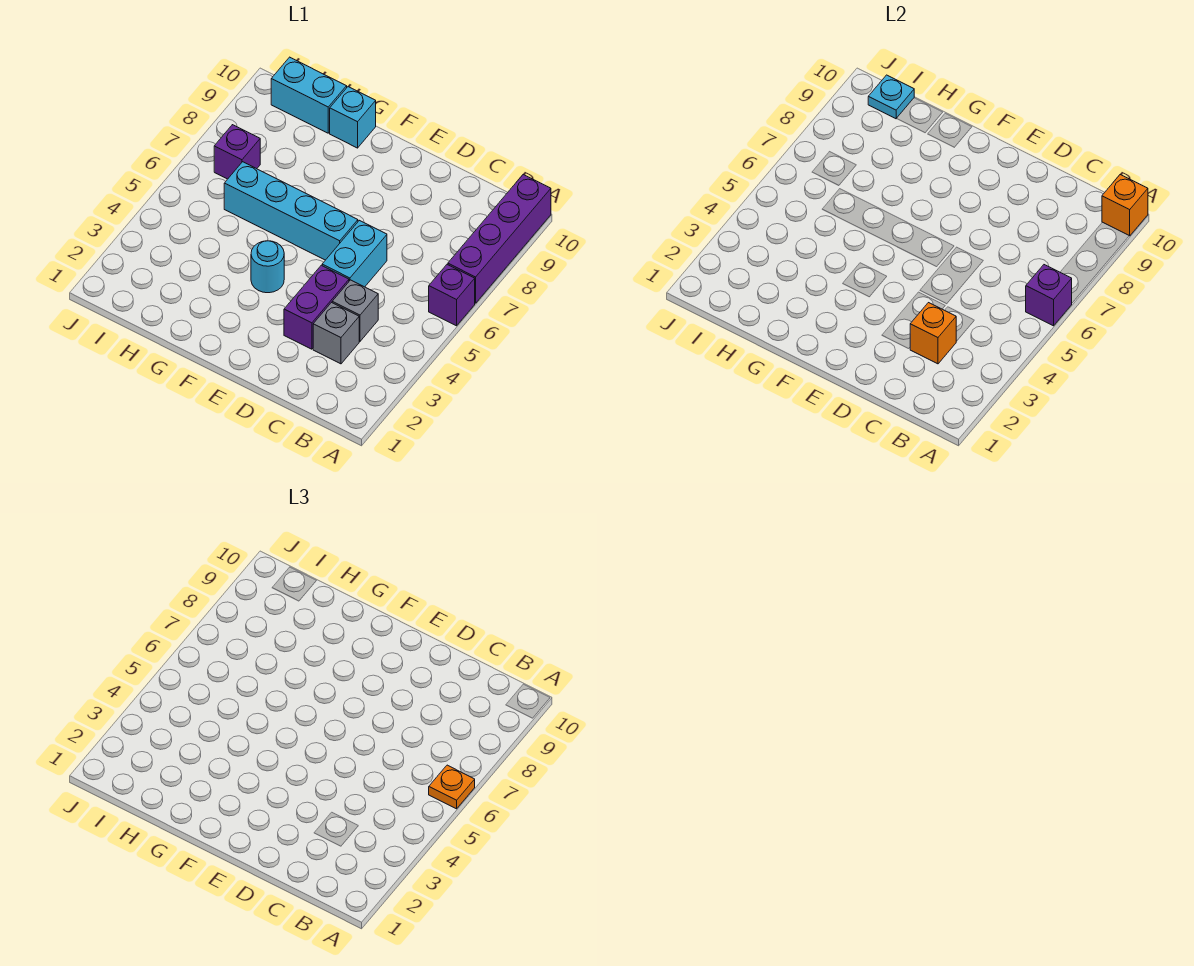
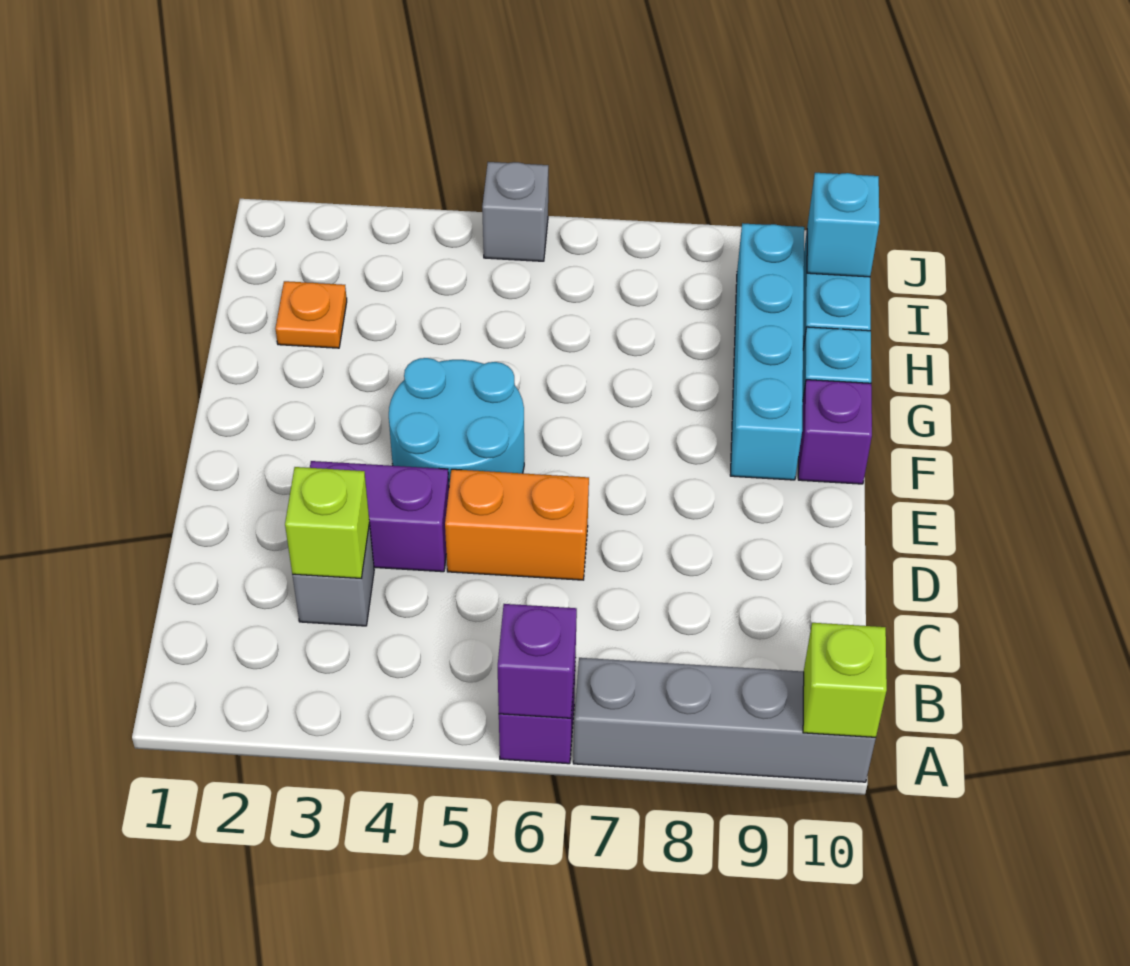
orange plate A6 level 3 -> orange plate H2 level 1
purple brick A7:A10 level 1 -> grey brick A7:A10 level 1
orange brick A10 level 2 -> lime brick A10 level 2
orange brick C3 level 2 -> lime brick C3 level 2
grey brick C4 level 1 -> grey brick J5 level 1
cyan brick D5:D6 level 1 -> orange brick D5:D6 level 1
cyan brick E6:H6 level 1 -> cyan brick F9:I9 level 1
cyan round brick F4 level 1 -> cyan round brick E4:F5 level 1
purple brick I7 level 1 -> purple brick F10 level 1
cyan plate I10 level 2 -> cyan brick I10 level 2

